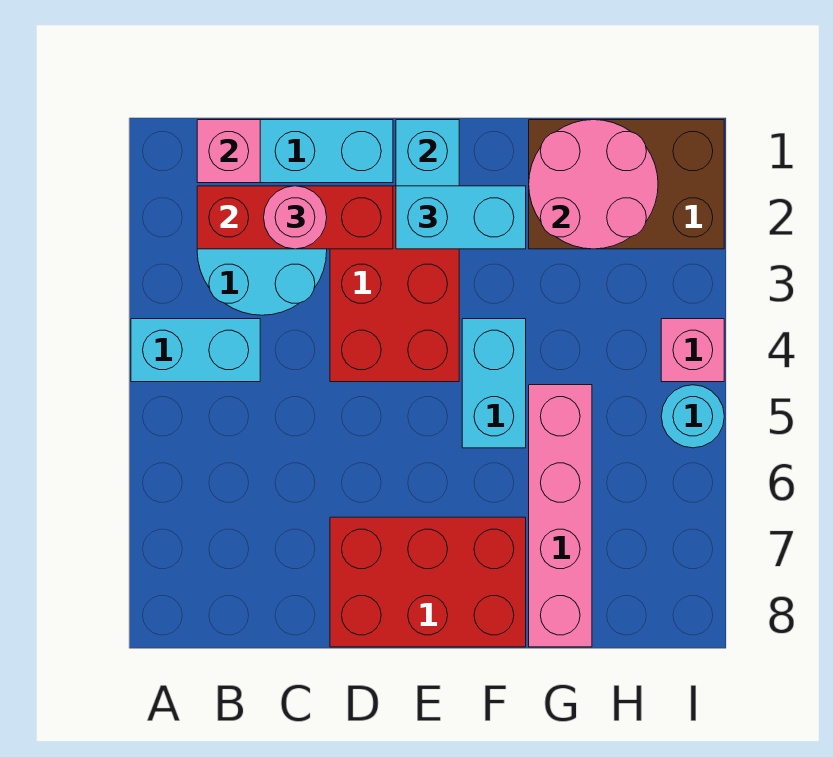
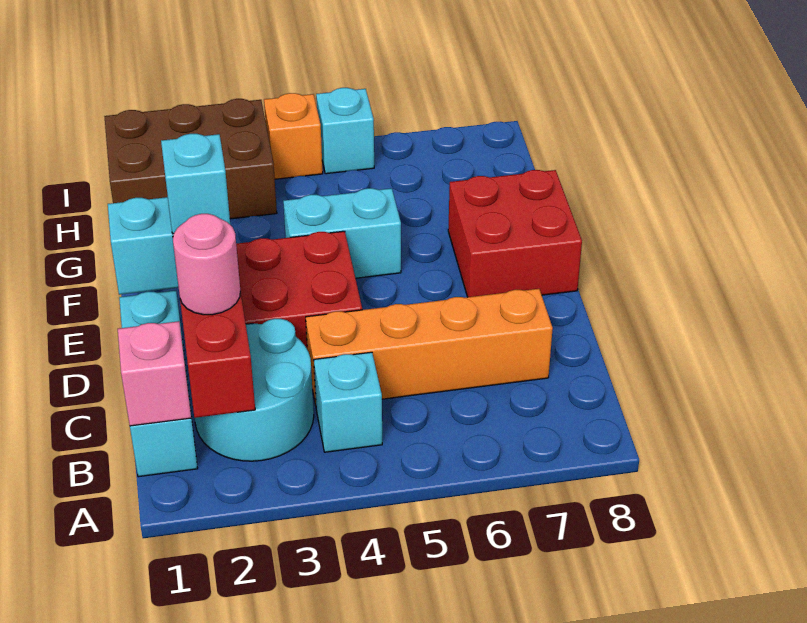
cyan brick A4:B4 level 1 -> cyan brick B4 level 1
none -> orange brick C4:C7 level 1
red brick D7:F8 level 1 -> red brick E7:F8 level 1
cyan brick E2:F2 level 3 -> cyan brick E2 level 3
brown brick G1:I2 level 1 -> brown brick H1:I3 level 1
pink round brick G1:H2 level 2 -> none
pink brick G5:G8 level 1 -> none
pink brick I4 level 1 -> orange brick I4 level 1
cyan round brick I5 level 1 -> cyan brick I5 level 1

